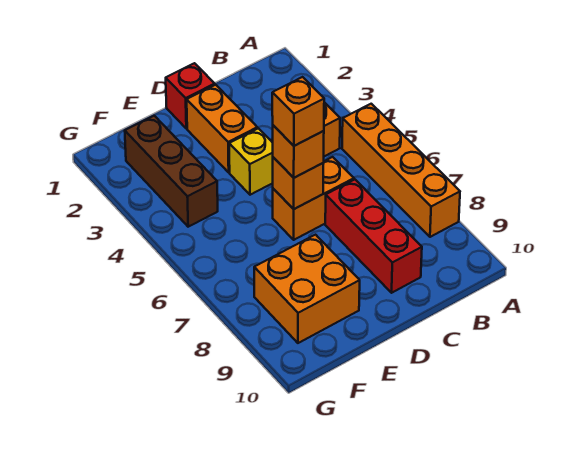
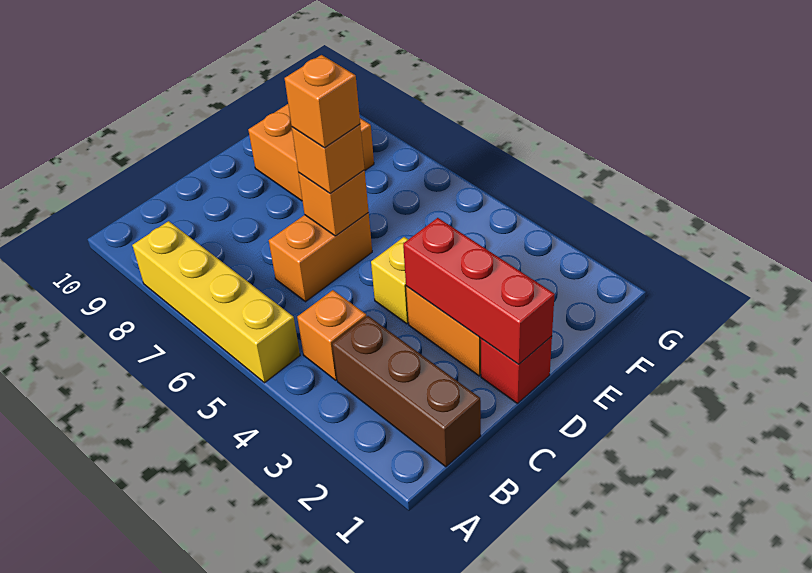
orange brick A5:A8 level 1 -> yellow brick A5:A8 level 1
red brick C7:C9 level 1 -> red brick D1:D3 level 2
brown brick F2:F4 level 1 -> brown brick B1:B3 level 1

